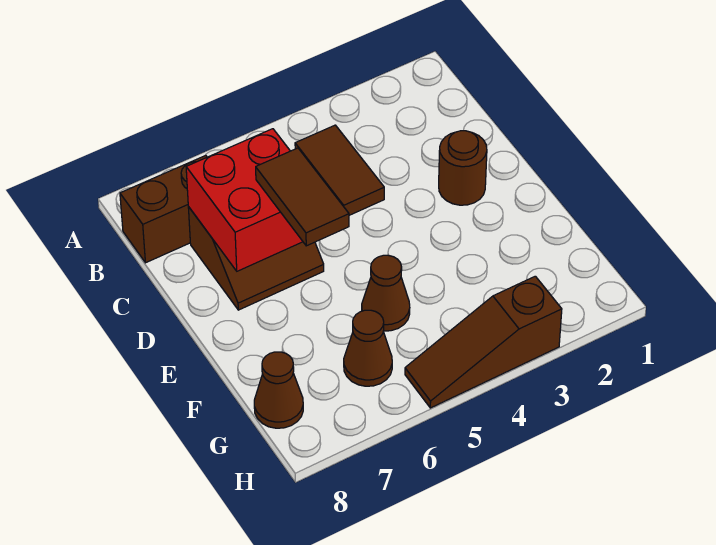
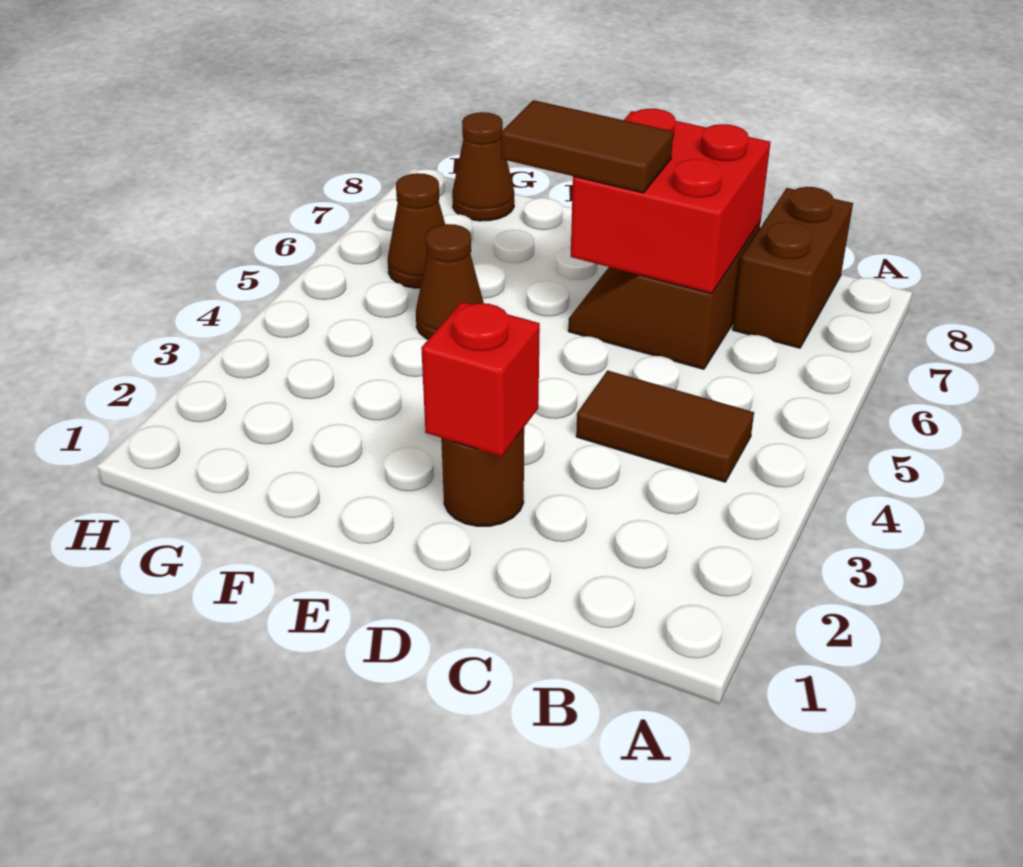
none -> red brick D2 level 2
brown slope H3:H5 level 1 top 3 -> none

